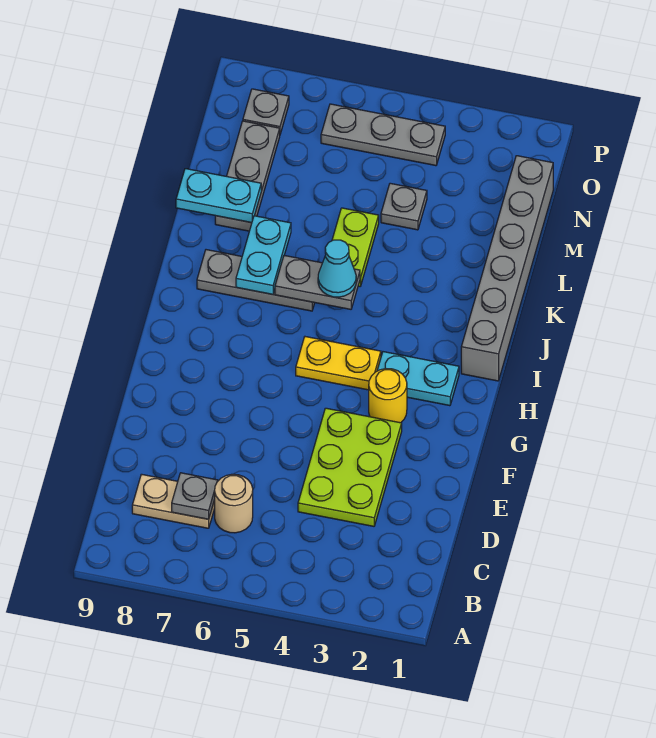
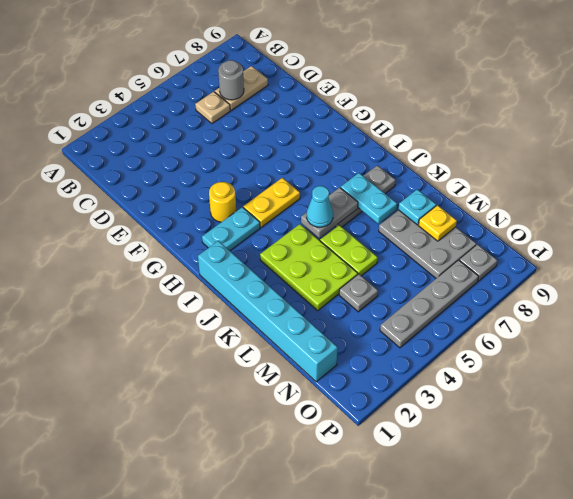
tan round brick C6 level 1 -> tan plate C6 level 1
grey plate C7 level 2 -> grey round brick C7 level 2
lime plate D3:F4 level 1 -> lime plate J3:L4 level 1
grey brick I1:N1 level 1 -> cyan brick I1:N1 level 1
grey plate L8:N8 level 1 -> grey plate L7:N8 level 1
cyan plate L8:L9 level 2 -> cyan plate L8 level 2
none -> yellow plate M8 level 2
grey plate O4:O6 level 1 -> grey plate O4:O7 level 1

